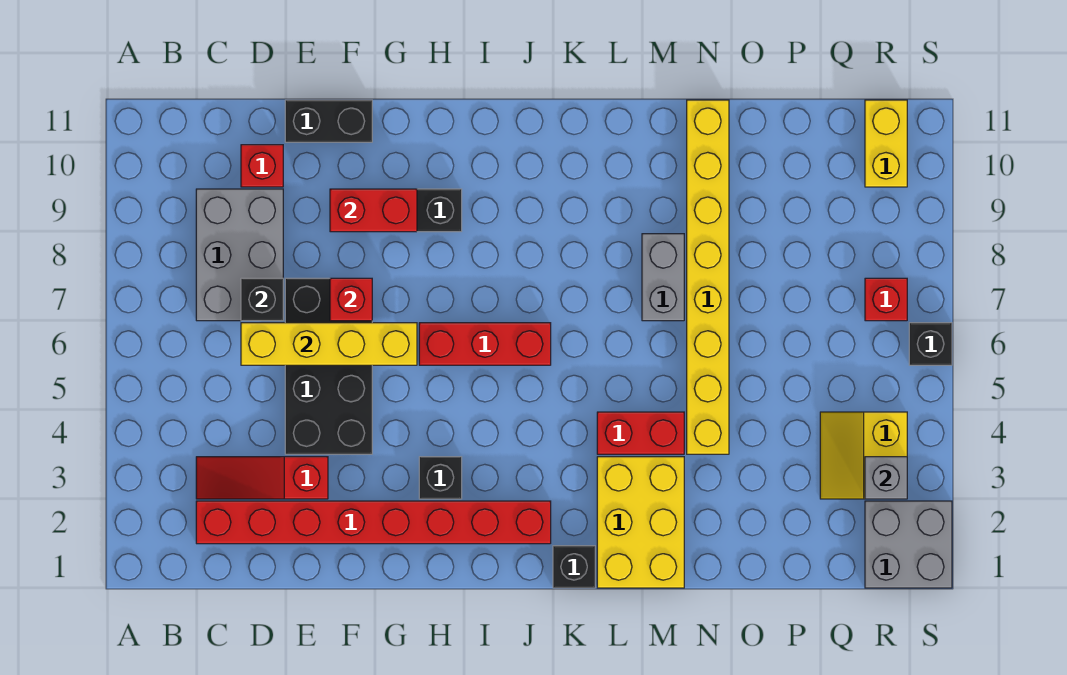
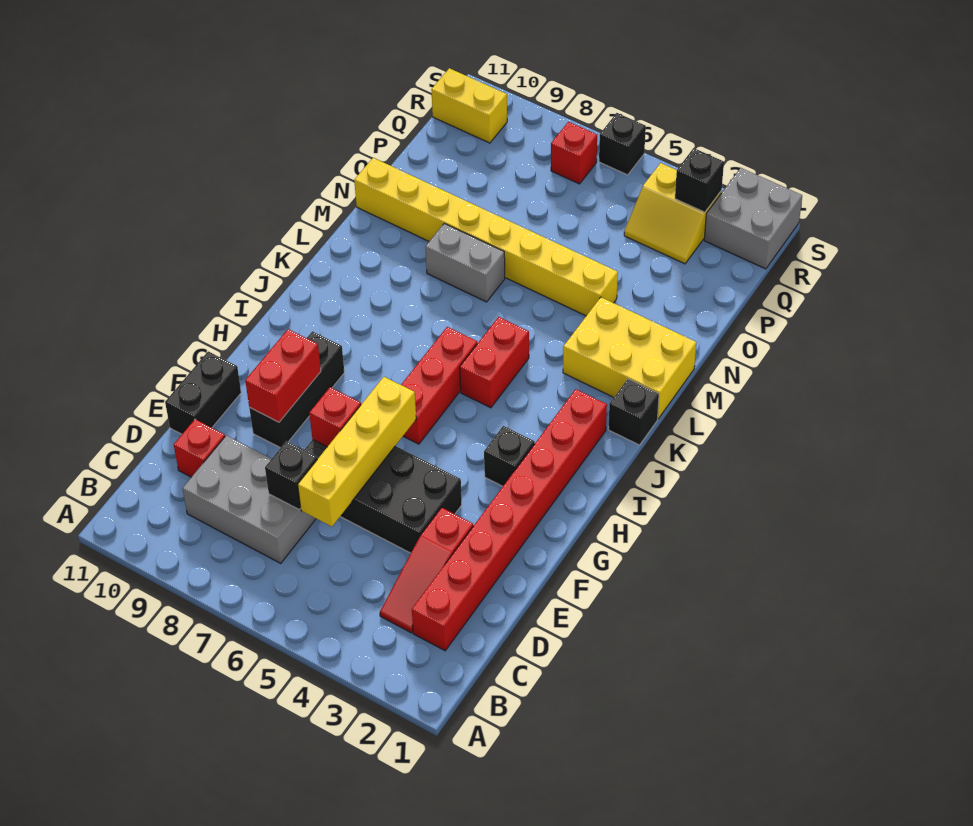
red brick L4:M4 level 1 -> red brick J5:K5 level 1
grey brick R3 level 2 -> black brick R3 level 2

